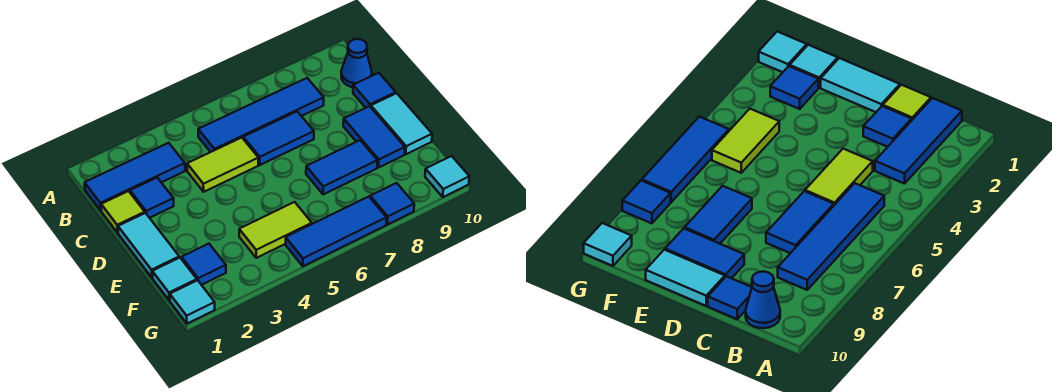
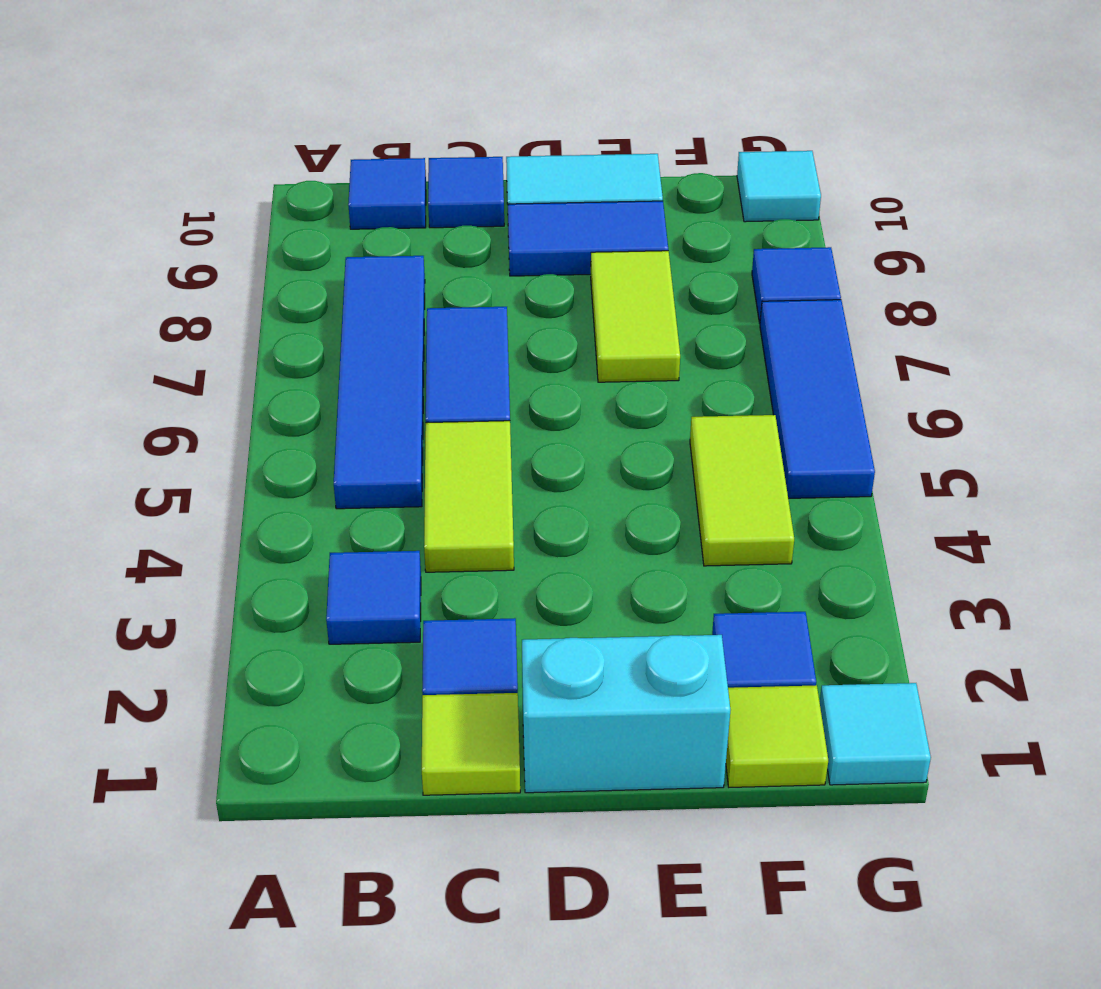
blue tile B1:B3 level 1 -> blue tile B3 level 1
blue cone B10 level 1 -> blue tile B10 level 1
cyan tile D1:E1 level 1 -> cyan brick D1:E1 level 1
blue tile E7:E8 level 1 -> lime tile E7:E8 level 1
cyan tile F1 level 1 -> lime tile F1 level 1

